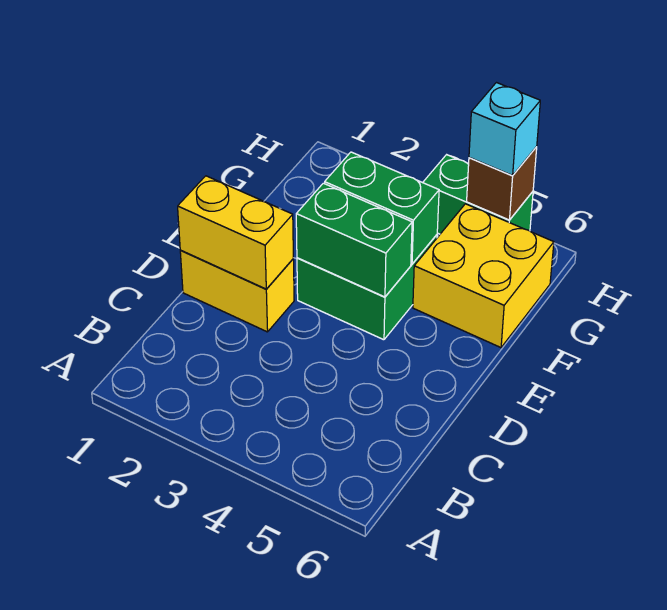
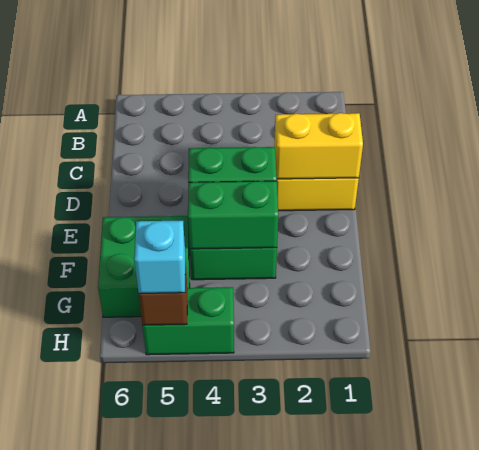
yellow brick F5:G6 level 1 -> green brick F5:G6 level 1

